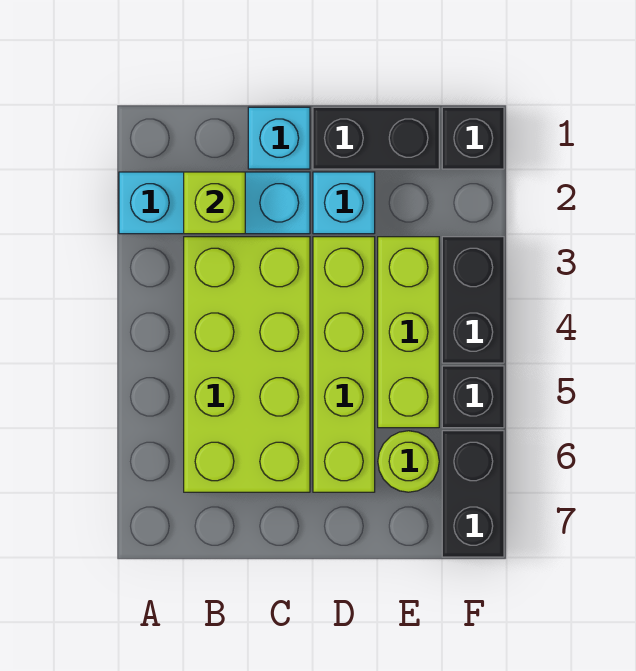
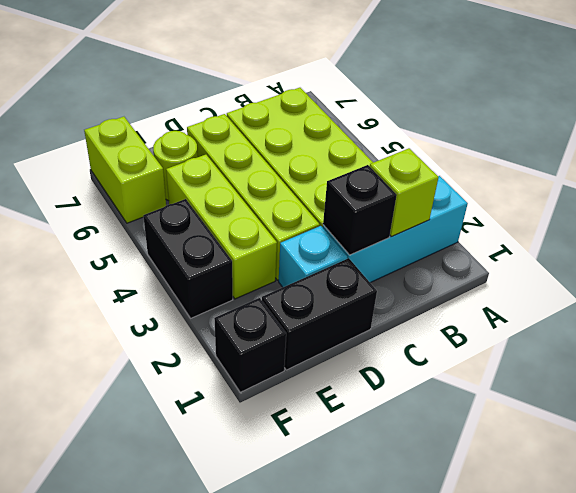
cyan brick C1 level 1 -> none
black brick F5 level 1 -> black brick C2 level 2
black brick F6:F7 level 1 -> lime brick F6:F7 level 1

